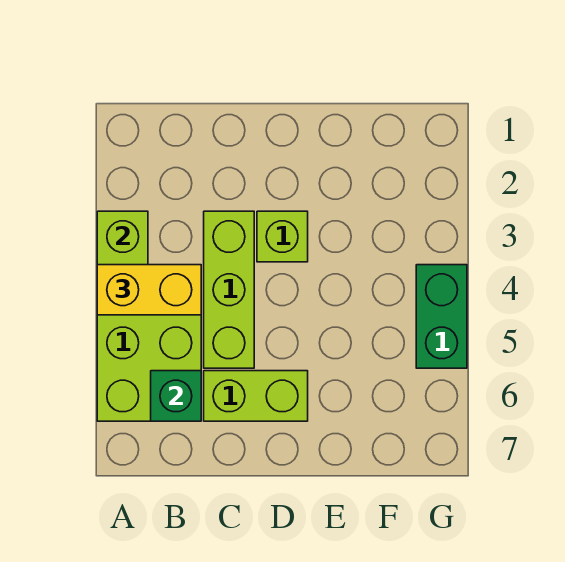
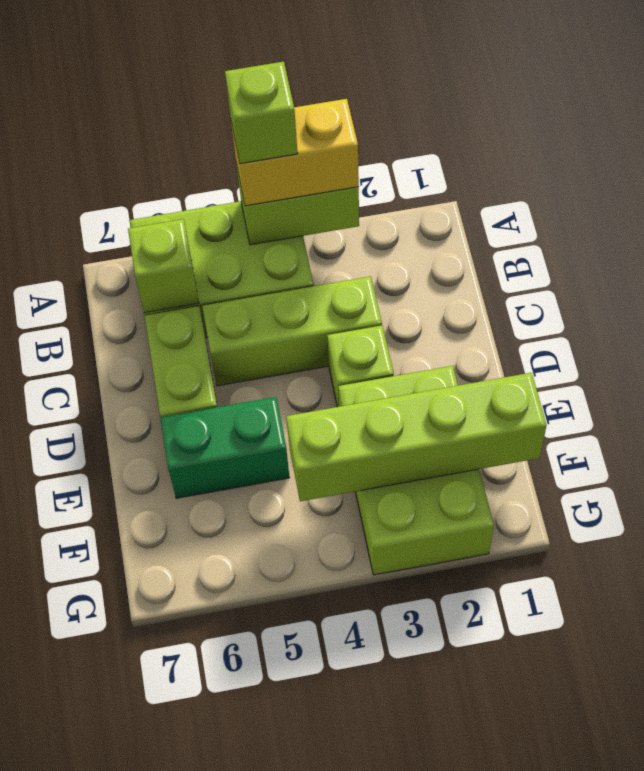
yellow brick A4:B4 level 3 -> yellow brick A3:A4 level 3
none -> lime brick A4 level 4
green brick B6 level 2 -> lime brick B6 level 2
none -> lime brick E2:G3 level 1
none -> lime brick F1:F4 level 2
green brick G4:G5 level 1 -> green brick E5:E6 level 1

